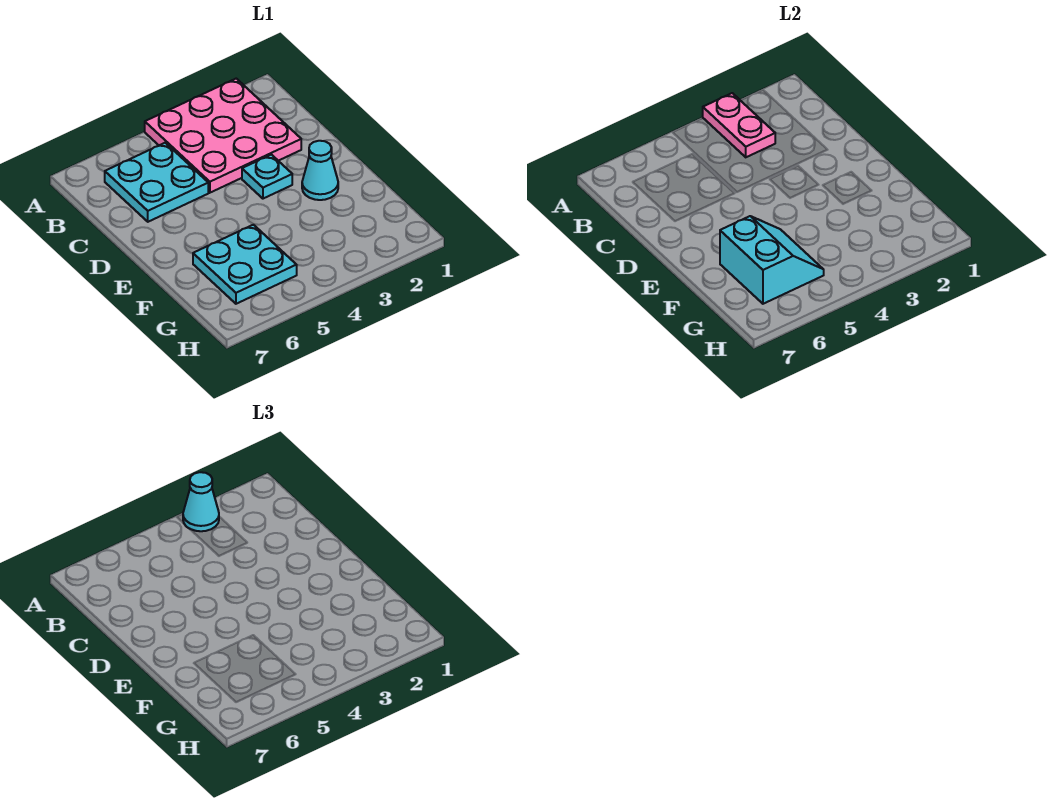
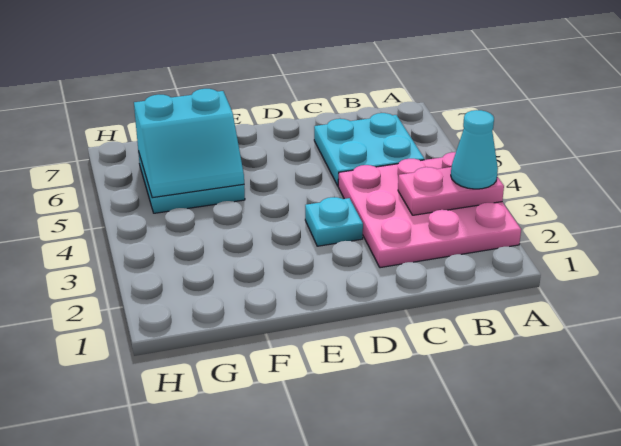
cyan cone E2 level 1 -> none

